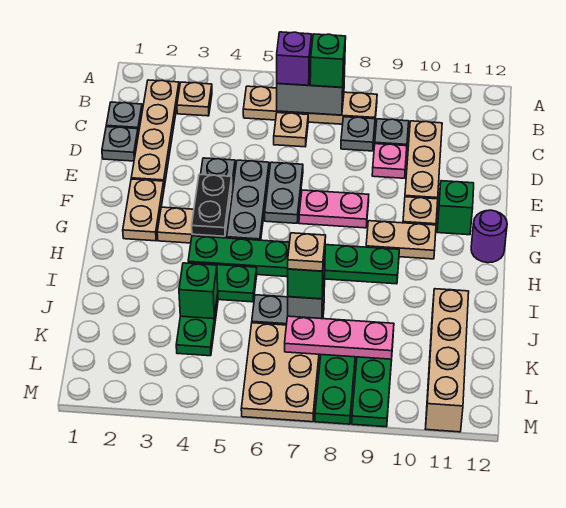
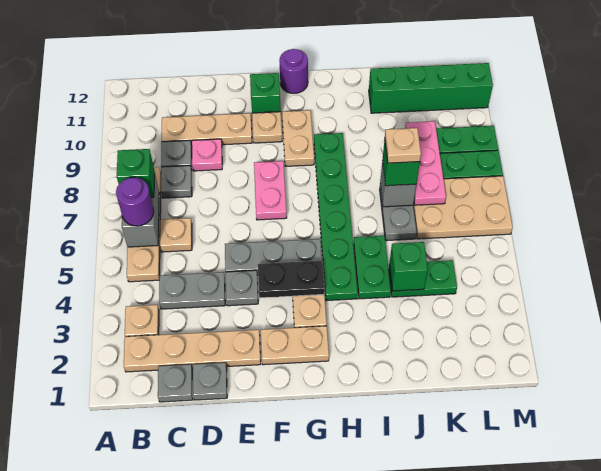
purple brick B6 level 3 -> purple round brick B6 level 3
grey plate E6:F6 level 1 -> grey plate C4:D4 level 1
tan brick J11:M11 level 1 -> green brick J11:M11 level 1

